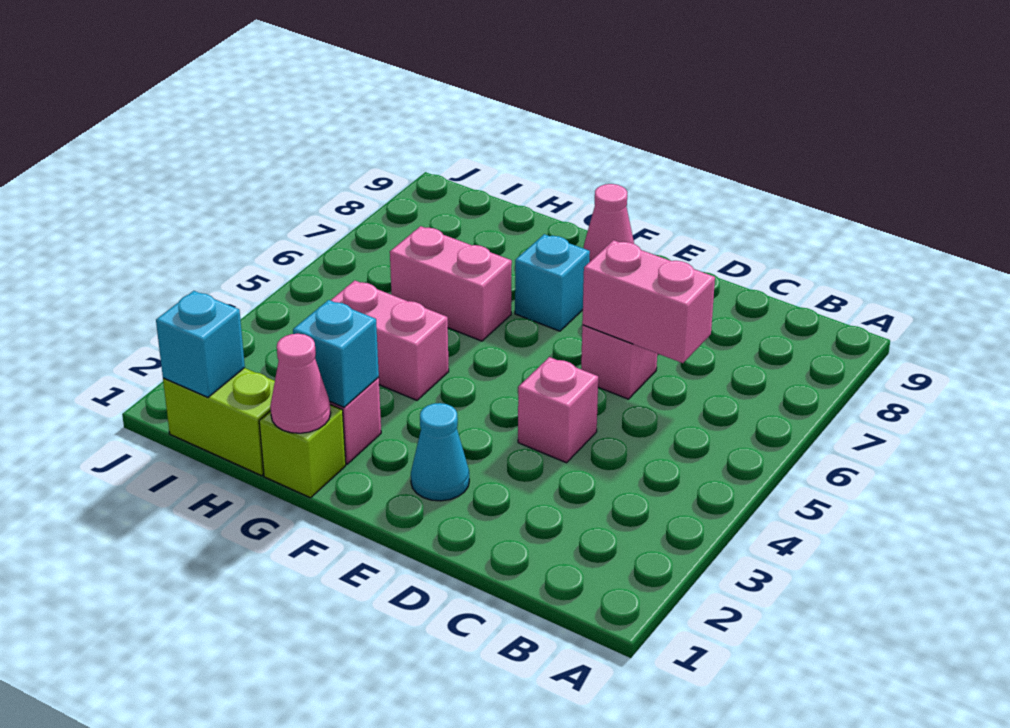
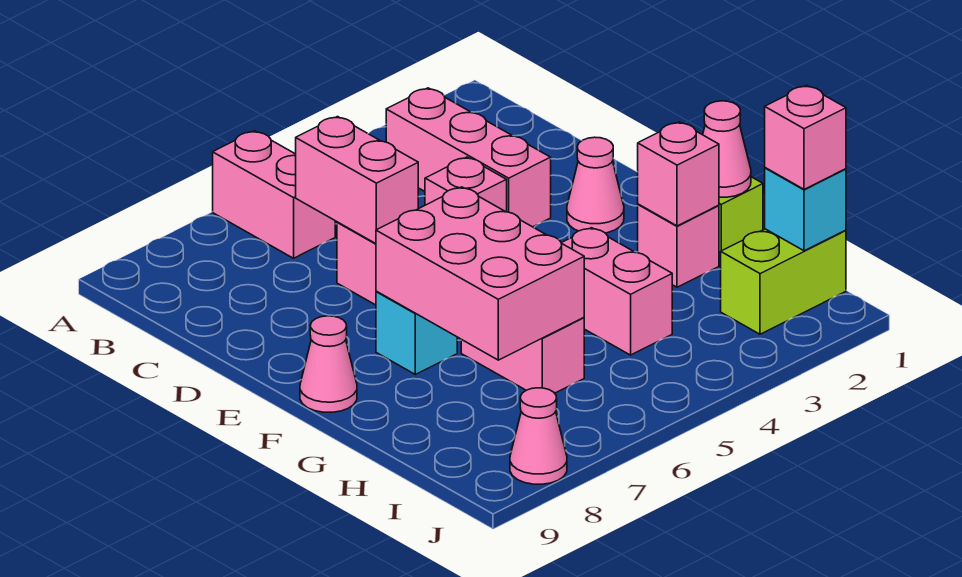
none -> pink brick A6:B6 level 1
none -> pink brick B3:D3 level 1
cyan cone E2 level 1 -> pink cone E2 level 1
none -> pink brick F6:H7 level 2
cyan brick G2 level 2 -> pink brick G2 level 2
lime brick H1:I1 level 1 -> lime brick I1:I2 level 1
none -> pink brick I1 level 3
none -> pink cone J8 level 1

